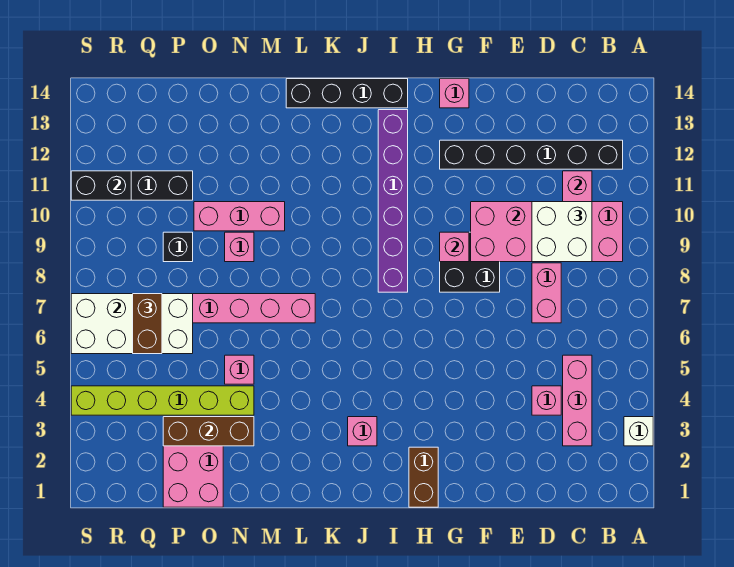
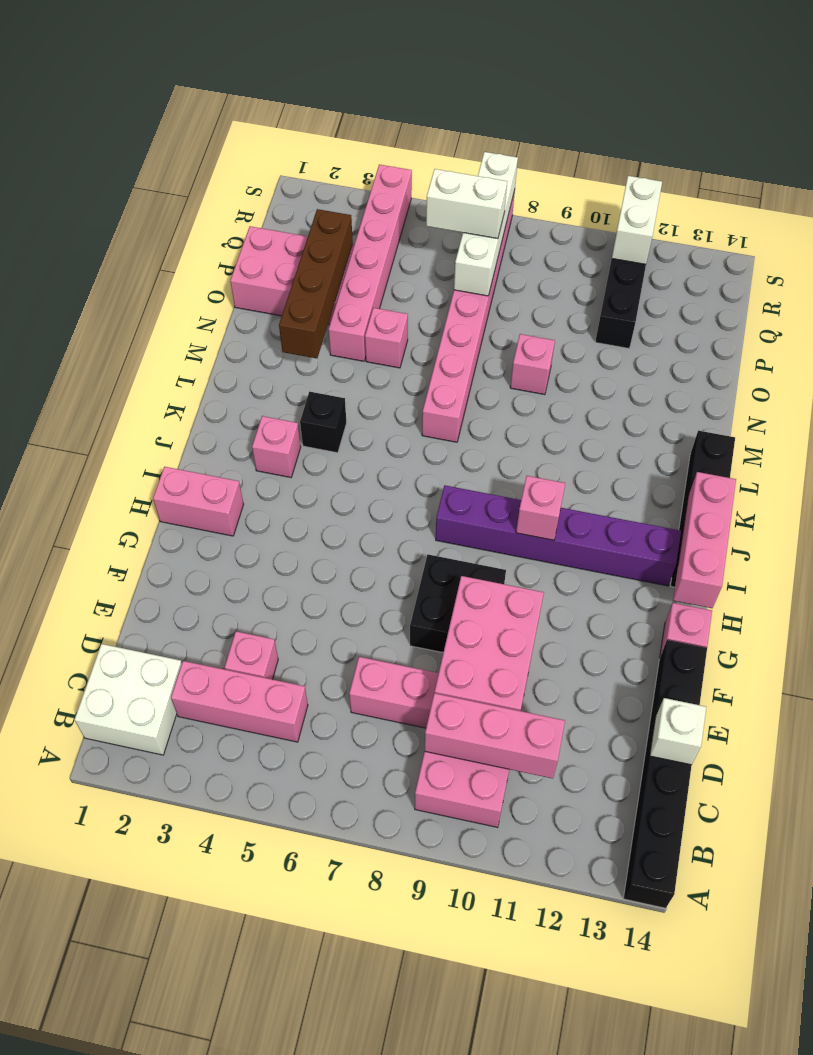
white brick A3 level 1 -> white brick D14 level 2
black brick B12:G12 level 1 -> black brick A14:F14 level 1
white brick C9:D10 level 3 -> white brick B1:C2 level 1
pink brick G9 level 2 -> pink brick I10 level 2
brown brick H1:H2 level 1 -> pink brick H1:H2 level 1
pink brick M10:O10 level 1 -> pink brick H14:J14 level 2
brown brick N3:P3 level 2 -> brown brick M3:P3 level 2
lime brick N4:S4 level 1 -> pink brick N4:S4 level 1
white brick P6:S7 level 2 -> white brick P7:S7 level 2
black brick P9 level 1 -> black brick K4 level 1
brown brick Q6:Q7 level 3 -> white brick Q6:Q7 level 3
black brick R11:S11 level 2 -> white brick R11:S11 level 2

